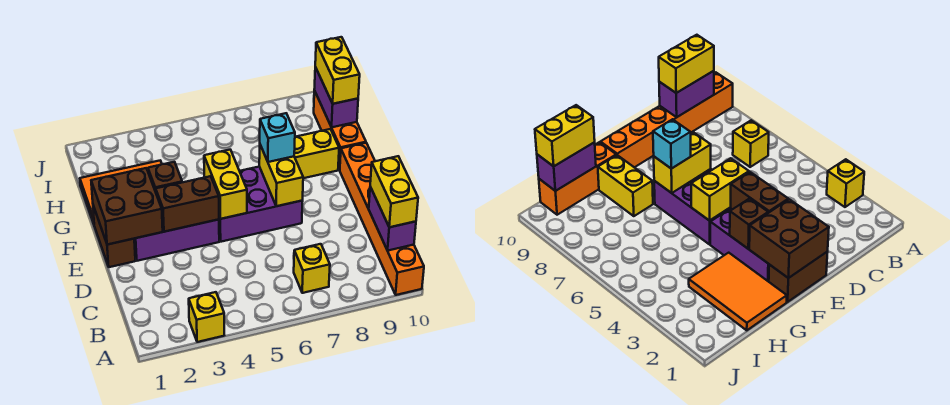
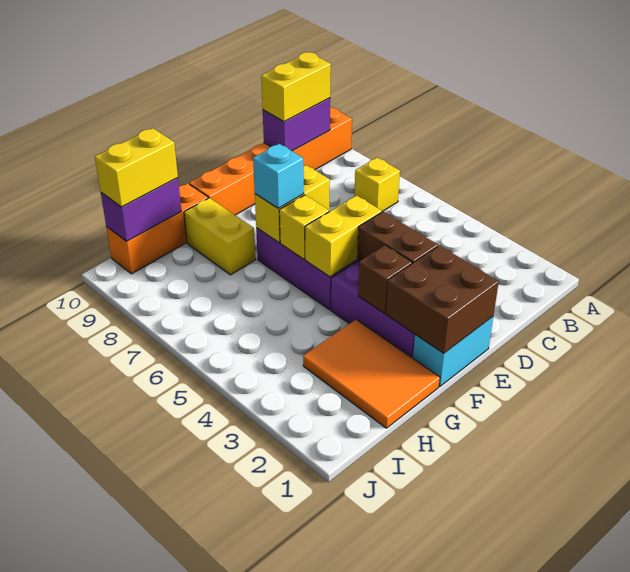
yellow brick A3 level 1 -> yellow brick F6 level 2
brown brick E1:F1 level 1 -> cyan brick E1:F1 level 1

